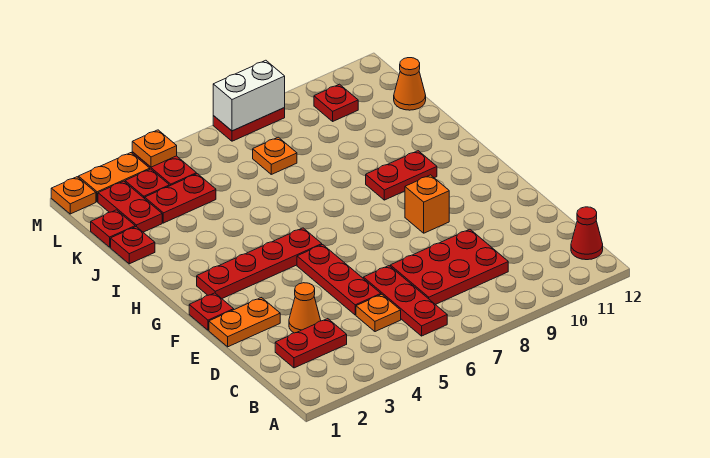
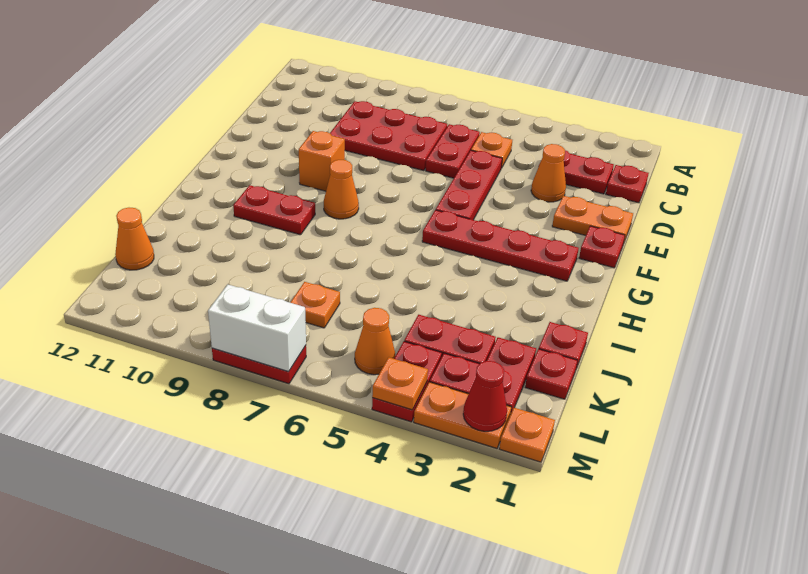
red plate B6:D6 level 1 -> red plate C6:D6 level 1
red cone B12 level 1 -> red cone M2 level 2
none -> orange cone G8 level 1
none -> orange cone L5 level 1
red plate L10 level 1 -> red plate C1 level 1

